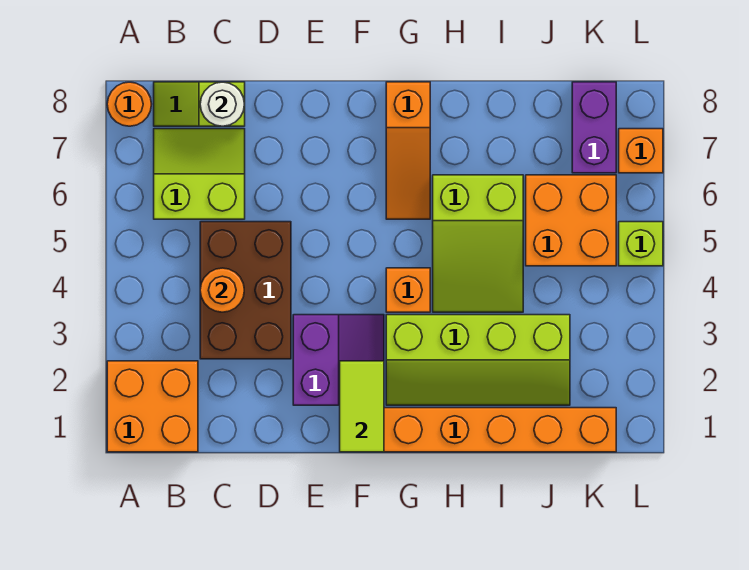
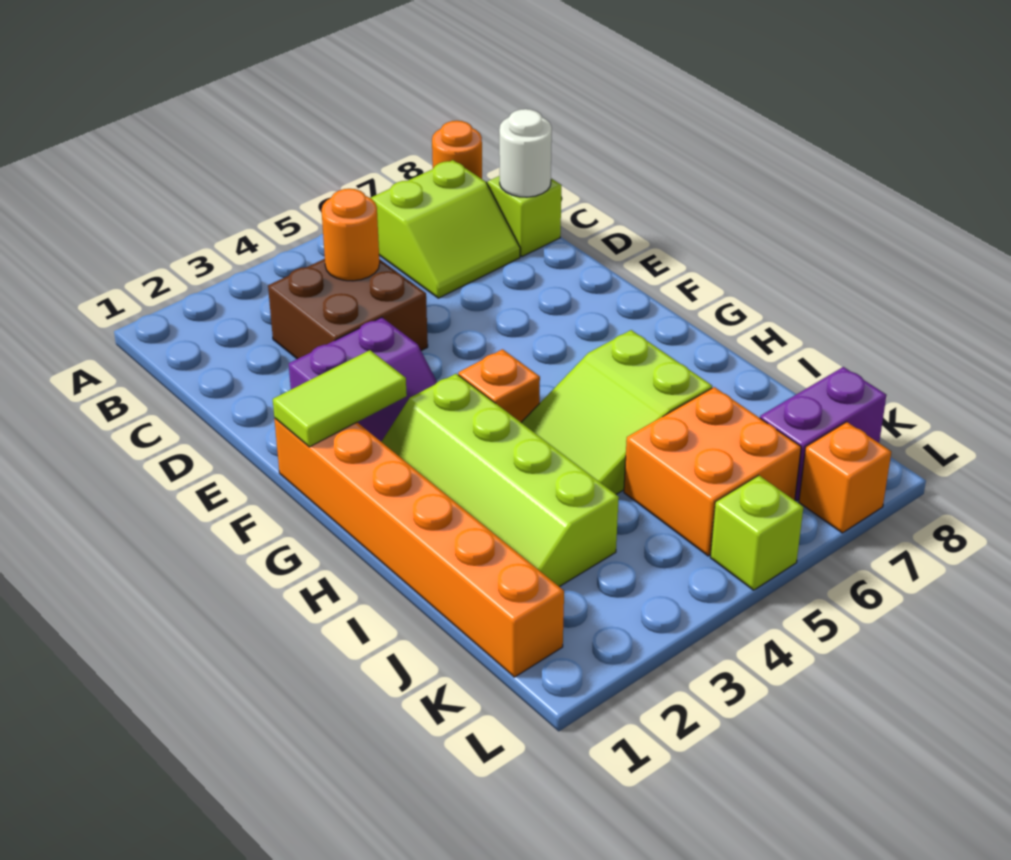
orange brick A1:B2 level 1 -> none
lime slope B6:C7 level 1 top 6 -> lime slope B6:C7 level 1 top B
brown brick C3:D5 level 1 -> brown brick C3:D4 level 1
orange slope G6:G8 level 1 top 8 -> none

